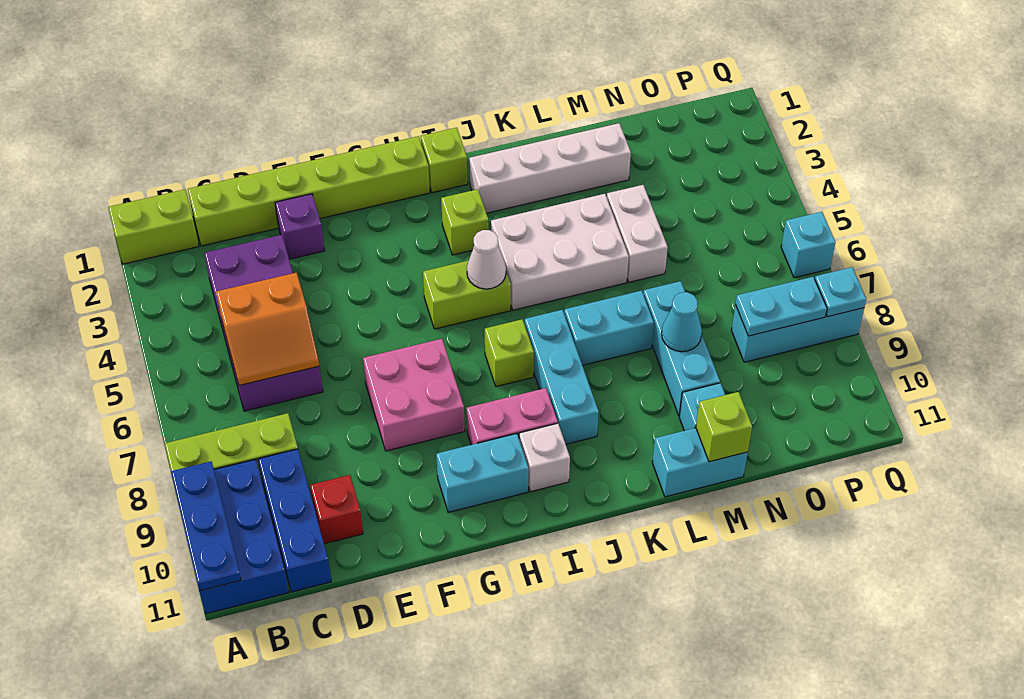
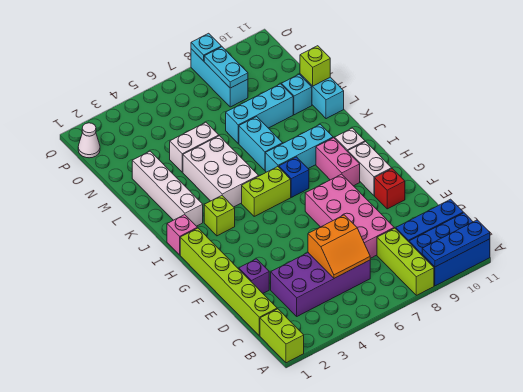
orange slope C5:D6 level 2 top 5 -> orange slope C5:D6 level 2 top D
red brick D10 level 1 -> red brick F10 level 1
pink brick F7:G8 level 1 -> pink brick D7:G8 level 1
cyan brick G10:H10 level 1 -> white brick G10:H10 level 1
lime brick H5:I5 level 1 -> lime brick I5:I6 level 1
lime brick I1 level 1 -> pink brick I1 level 1
white cone I5 level 2 -> white cone P1 level 1
lime brick I7 level 1 -> blue brick I7 level 1
cyan cone M8 level 2 -> none
cyan brick Q6 level 1 -> none

